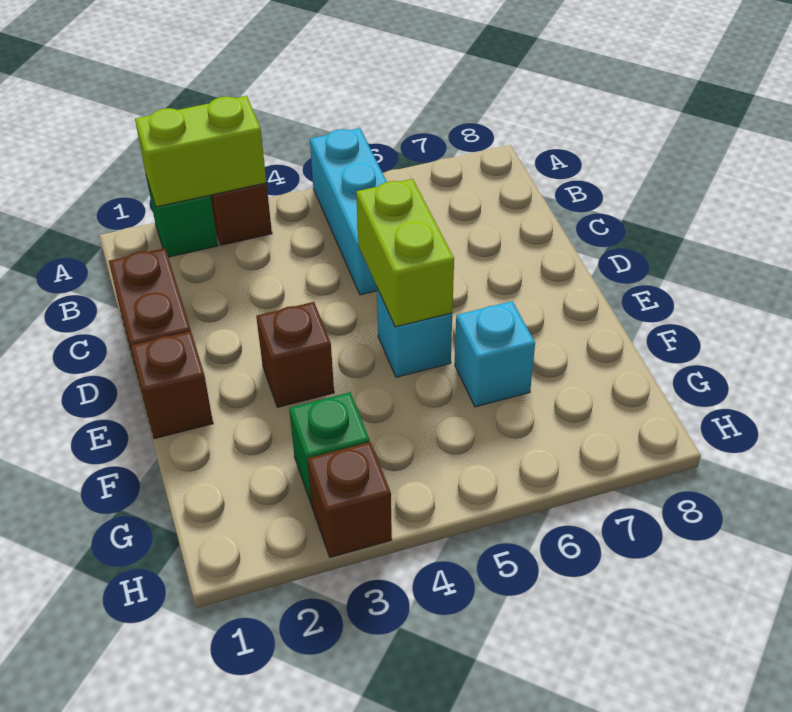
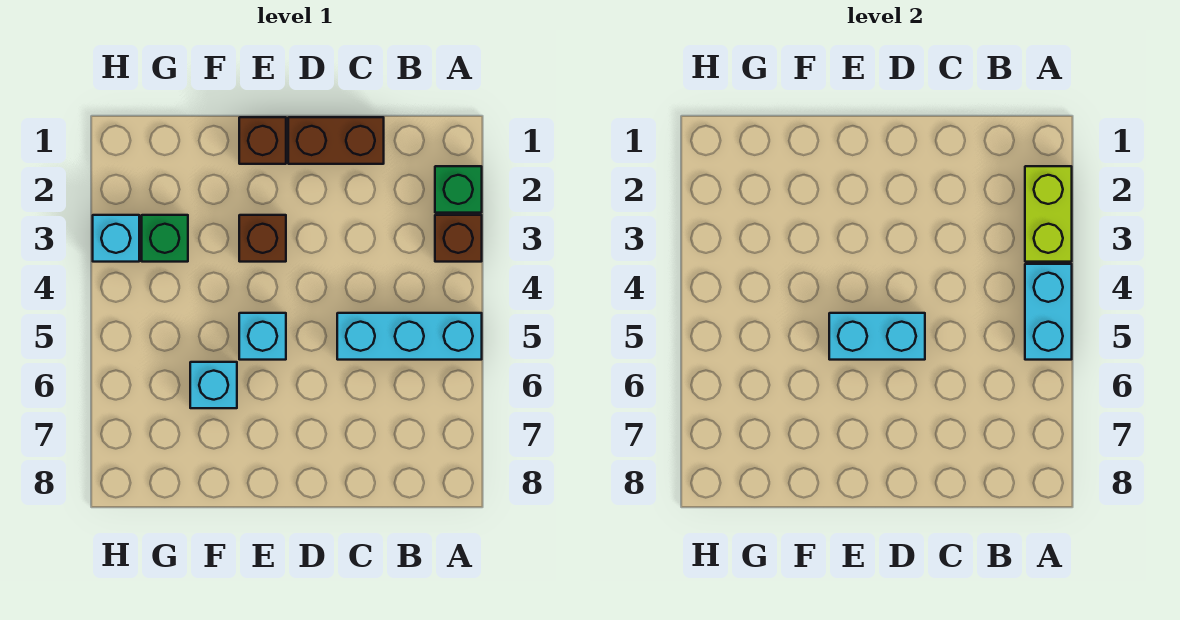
none -> cyan brick A4:A5 level 2
lime brick D5:E5 level 2 -> cyan brick D5:E5 level 2
brown brick H3 level 1 -> cyan brick H3 level 1

